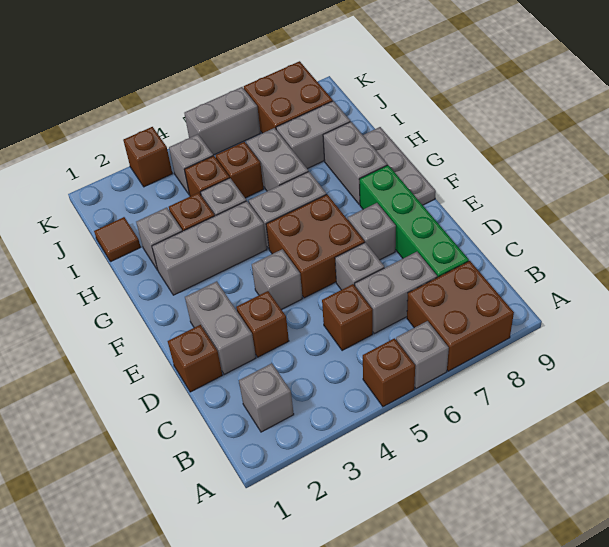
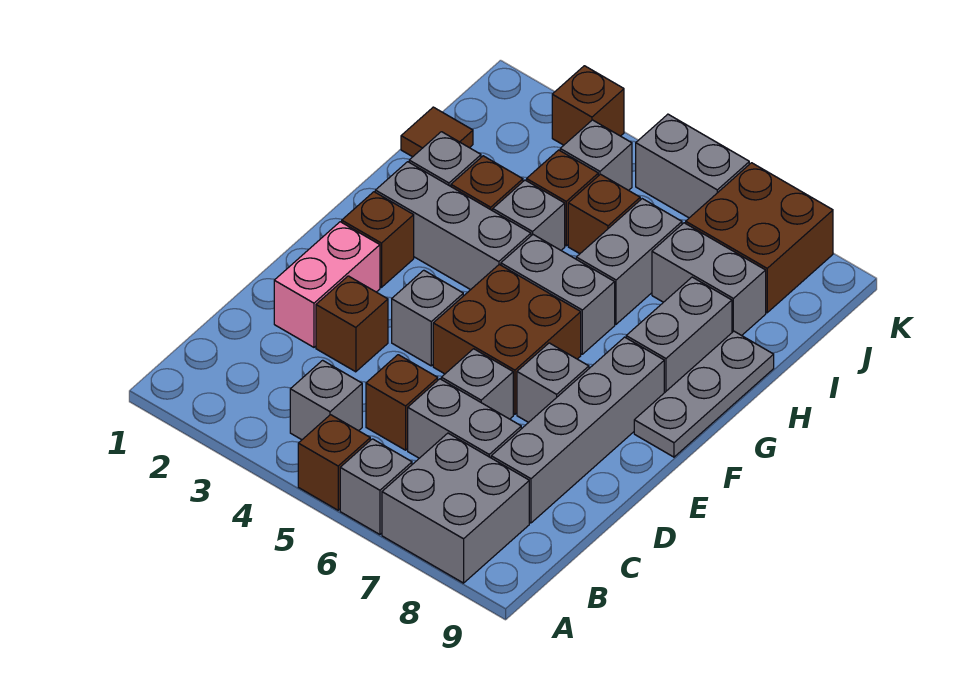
brown brick A7:B8 level 1 -> grey brick A7:B8 level 1
grey brick B2 level 1 -> grey brick B4 level 1
green brick C8:F8 level 1 -> grey brick C8:F8 level 1
brown brick D1 level 1 -> brown brick F2 level 1
grey brick D2:E2 level 1 -> pink brick D2:E2 level 1

